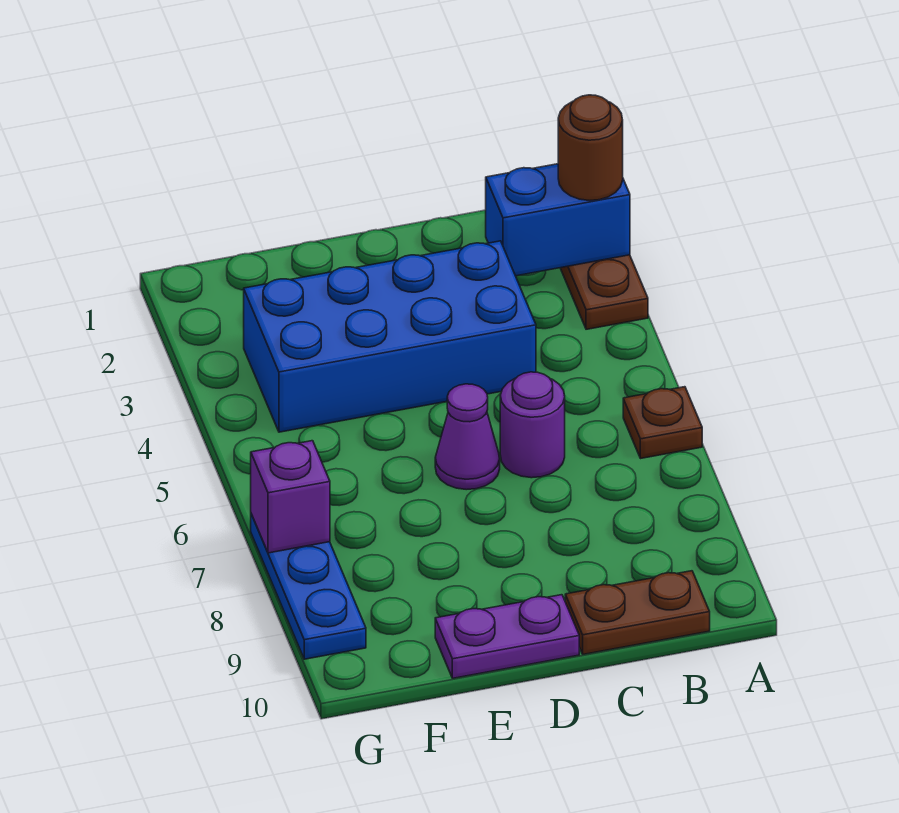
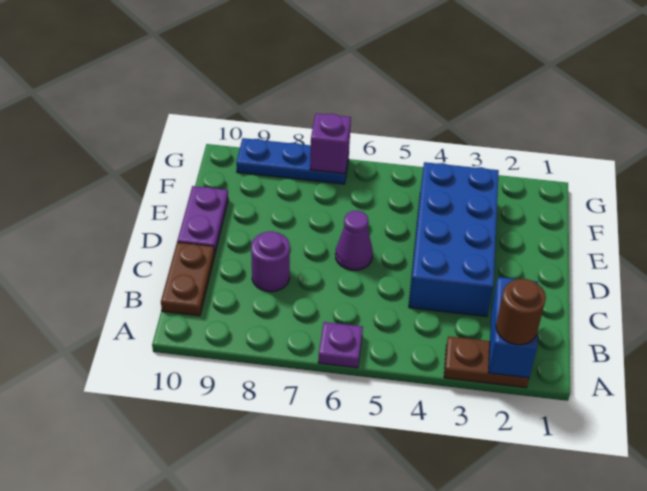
brown plate A6 level 1 -> purple plate A6 level 1
purple round brick C6 level 1 -> purple round brick C8 level 1

